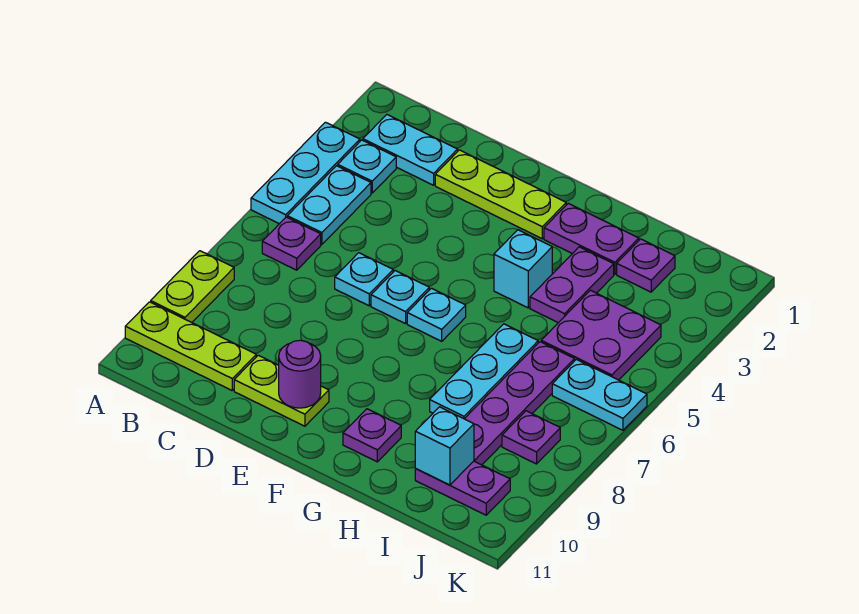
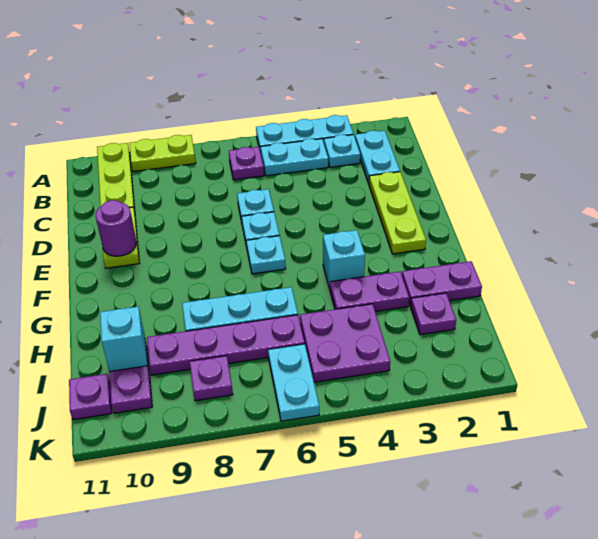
purple plate G2:H2 level 1 -> purple plate H1:H2 level 1
purple plate G10 level 1 -> purple plate J11 level 1

